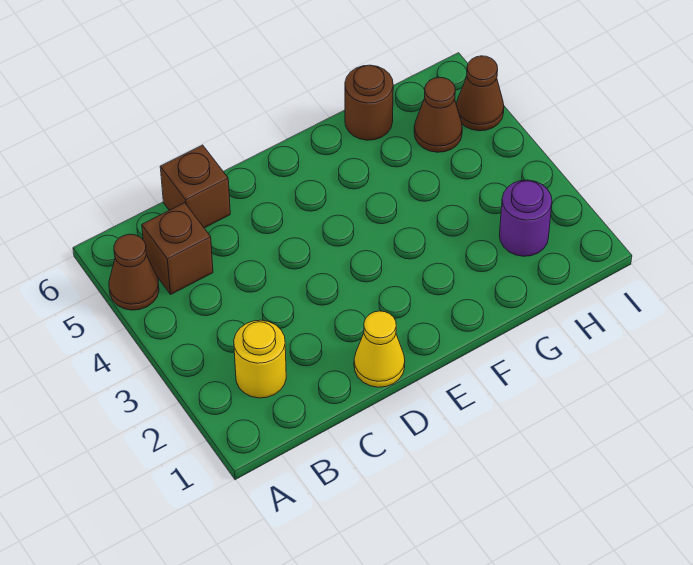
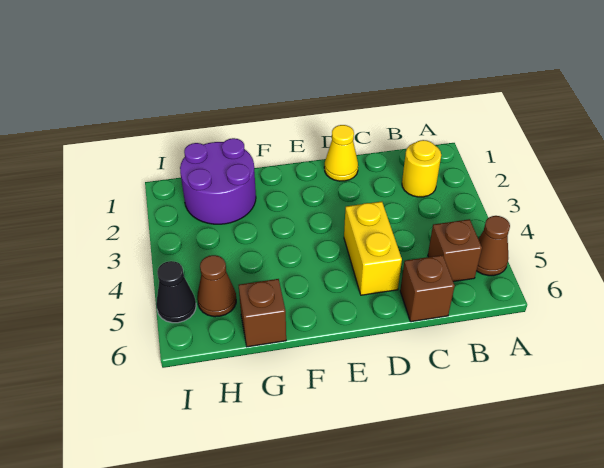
none -> yellow brick D4:D5 level 1
brown round brick G6 level 1 -> brown brick G6 level 1
purple round brick H2 level 1 -> purple round brick G1:H2 level 1
brown cone I5 level 1 -> black cone I5 level 1

